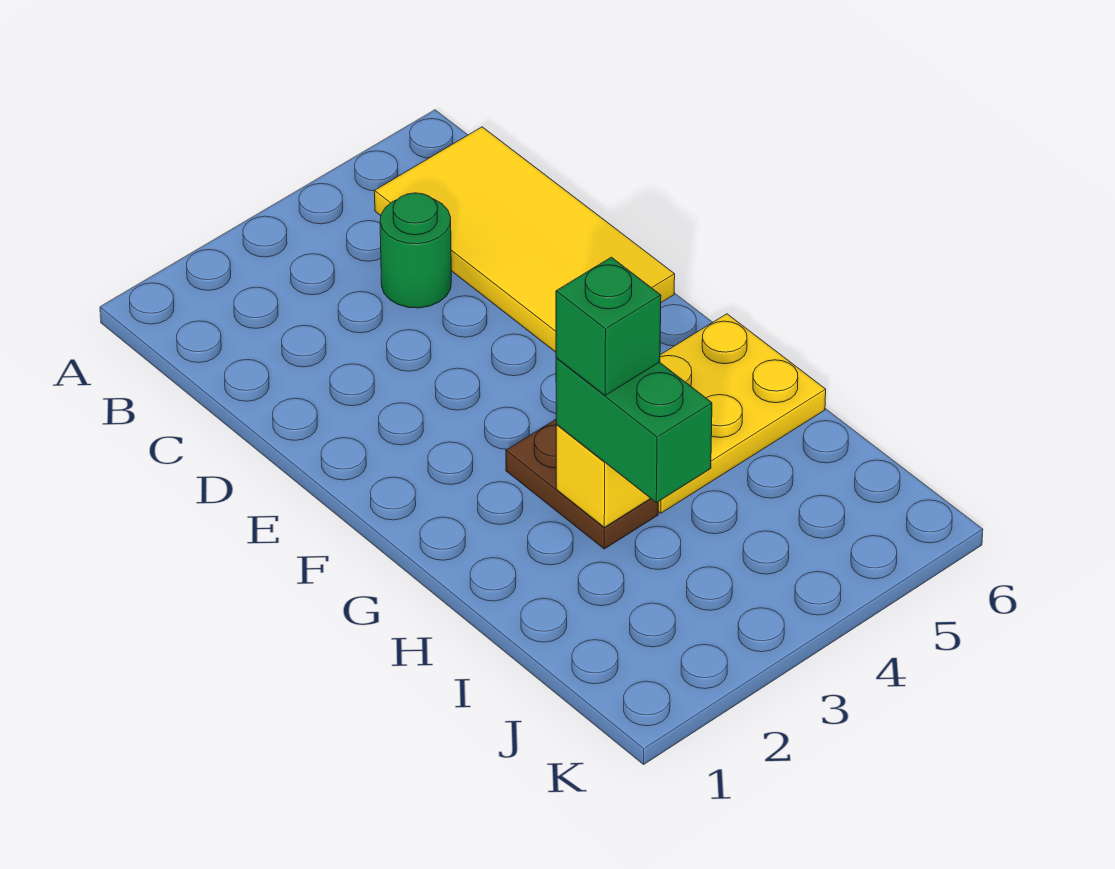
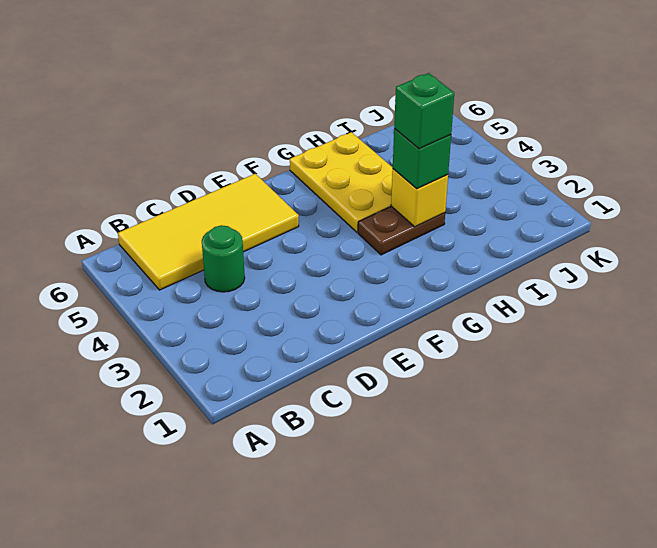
green brick H3:I3 level 3 -> green brick H3 level 3

